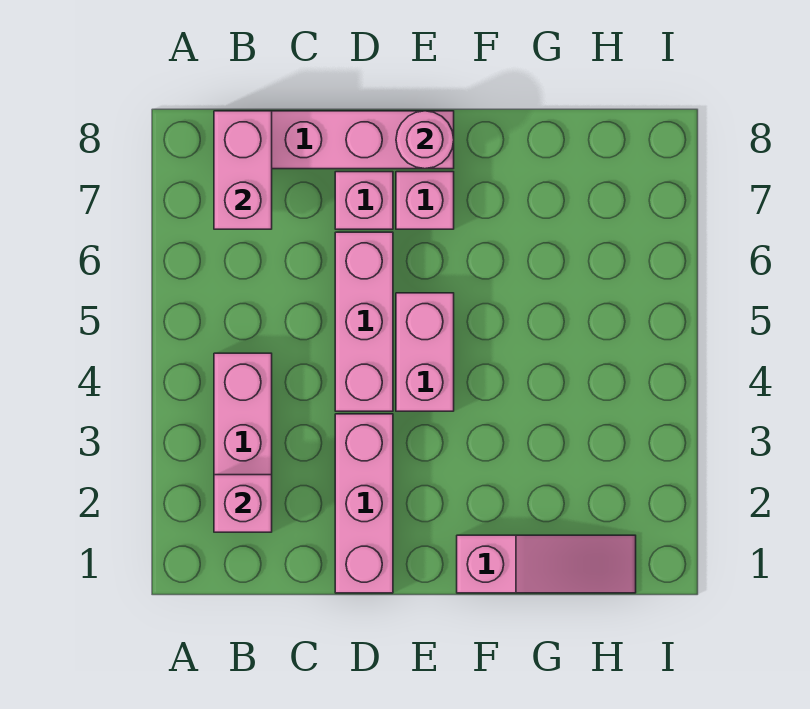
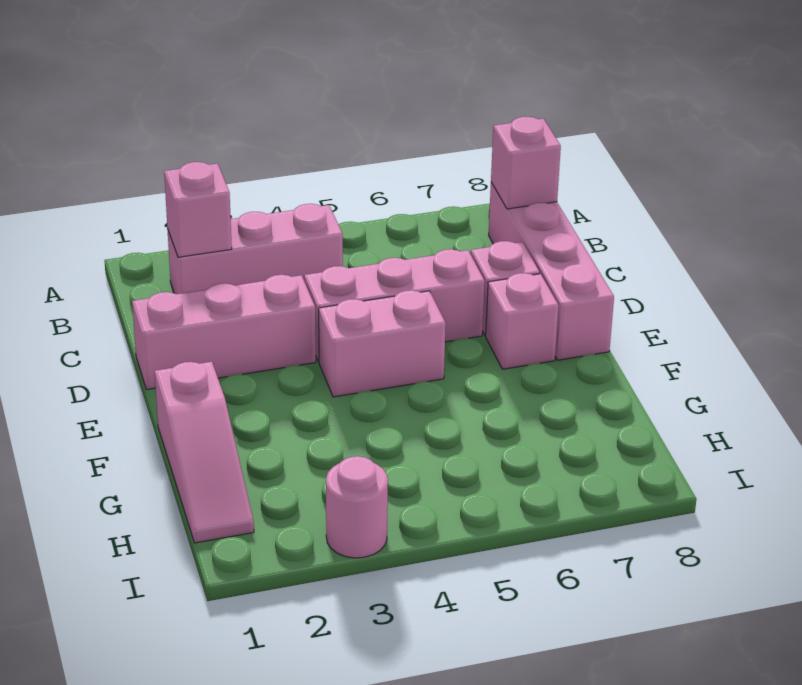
pink brick B7:B8 level 2 -> pink brick B8 level 2
pink round brick E8 level 2 -> pink round brick I3 level 1

